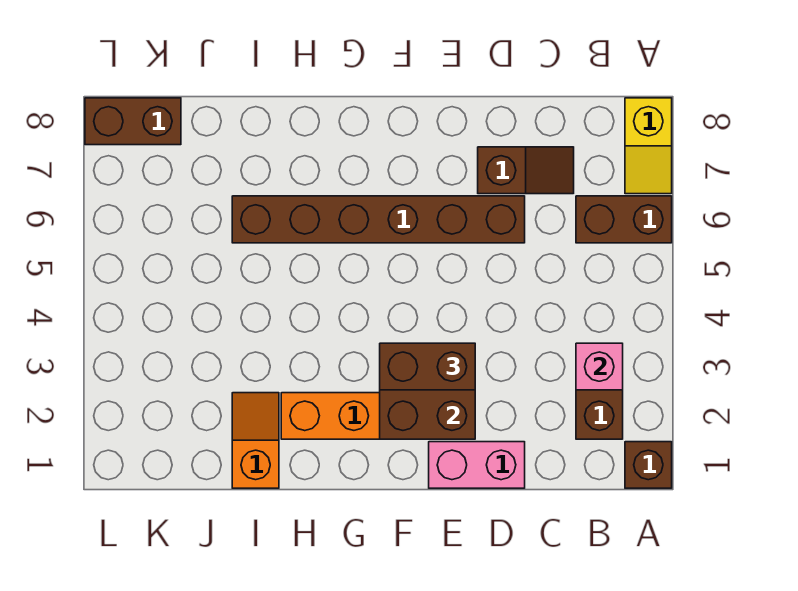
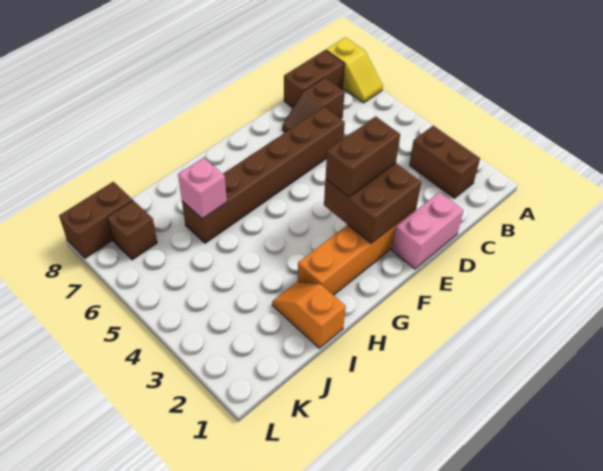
brown brick A1 level 1 -> brown brick K7 level 1
brown brick A6:B6 level 1 -> brown brick B8:C8 level 1
pink brick B3 level 2 -> pink brick I6 level 2
brown slope C7:D7 level 1 top D -> brown slope C7:D7 level 1 top C

